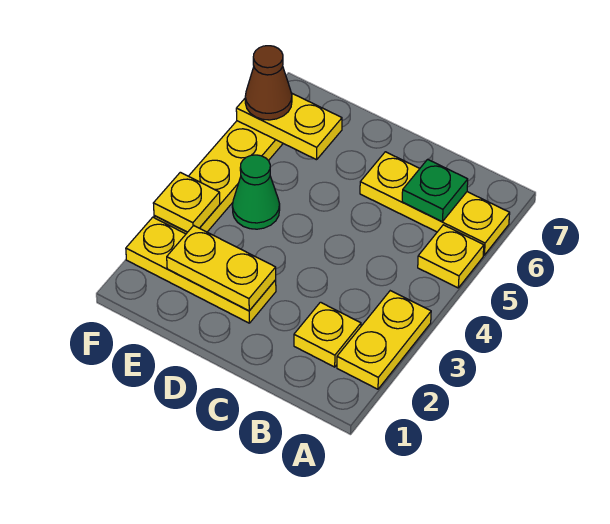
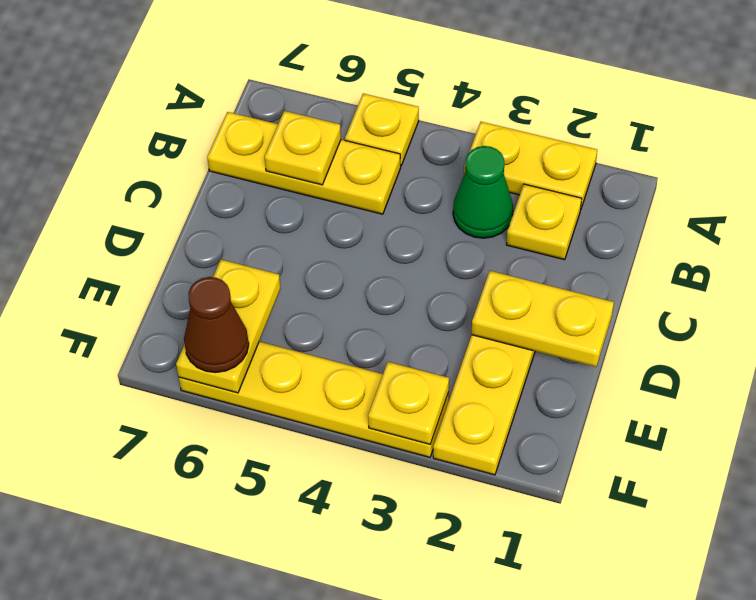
yellow plate A6:C6 level 1 -> yellow plate B5:B7 level 1
green plate B6 level 2 -> yellow plate B6 level 2
yellow plate D2:E2 level 2 -> yellow plate D1:D2 level 2
green cone E4 level 1 -> green cone B3 level 1

